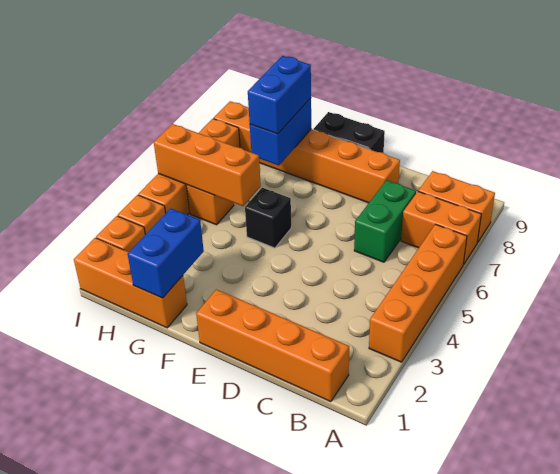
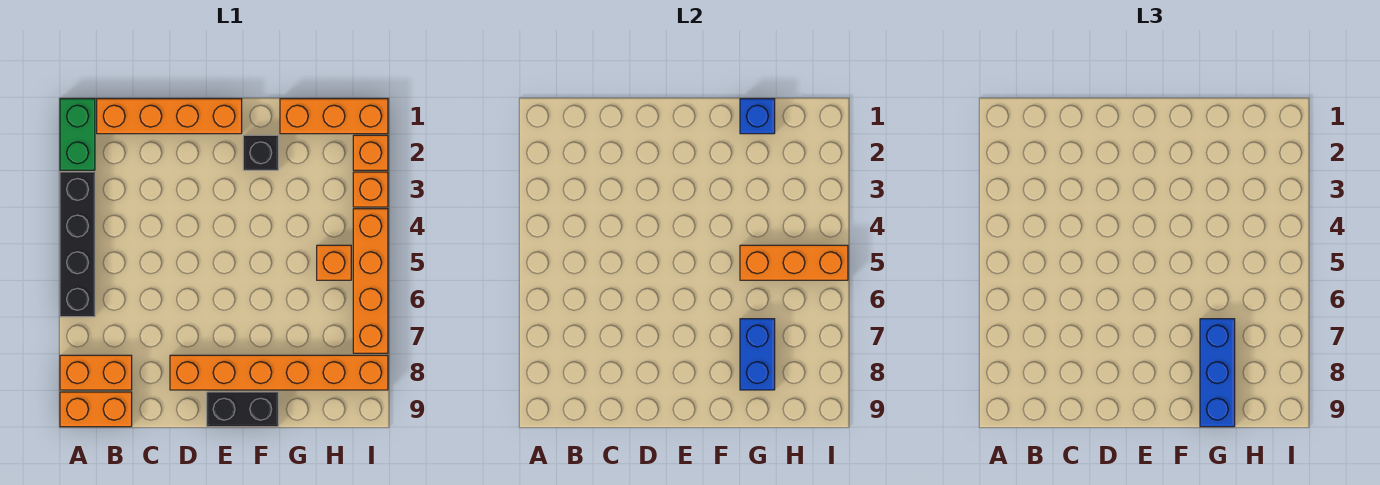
orange brick A3:A6 level 1 -> black brick A3:A6 level 1
orange brick A7:B7 level 1 -> orange brick A9:B9 level 1
green brick C6:C7 level 1 -> green brick A1:A2 level 1
black brick F5 level 1 -> black brick F2 level 1
blue brick G1:G2 level 2 -> blue brick G1 level 2
blue brick G7:G8 level 3 -> blue brick G7:G9 level 3

